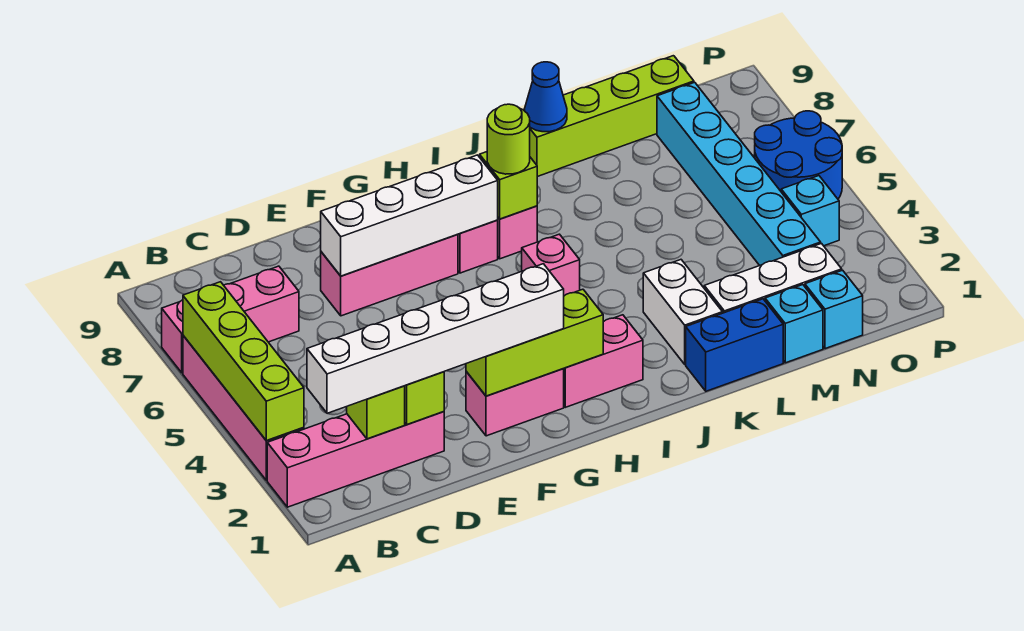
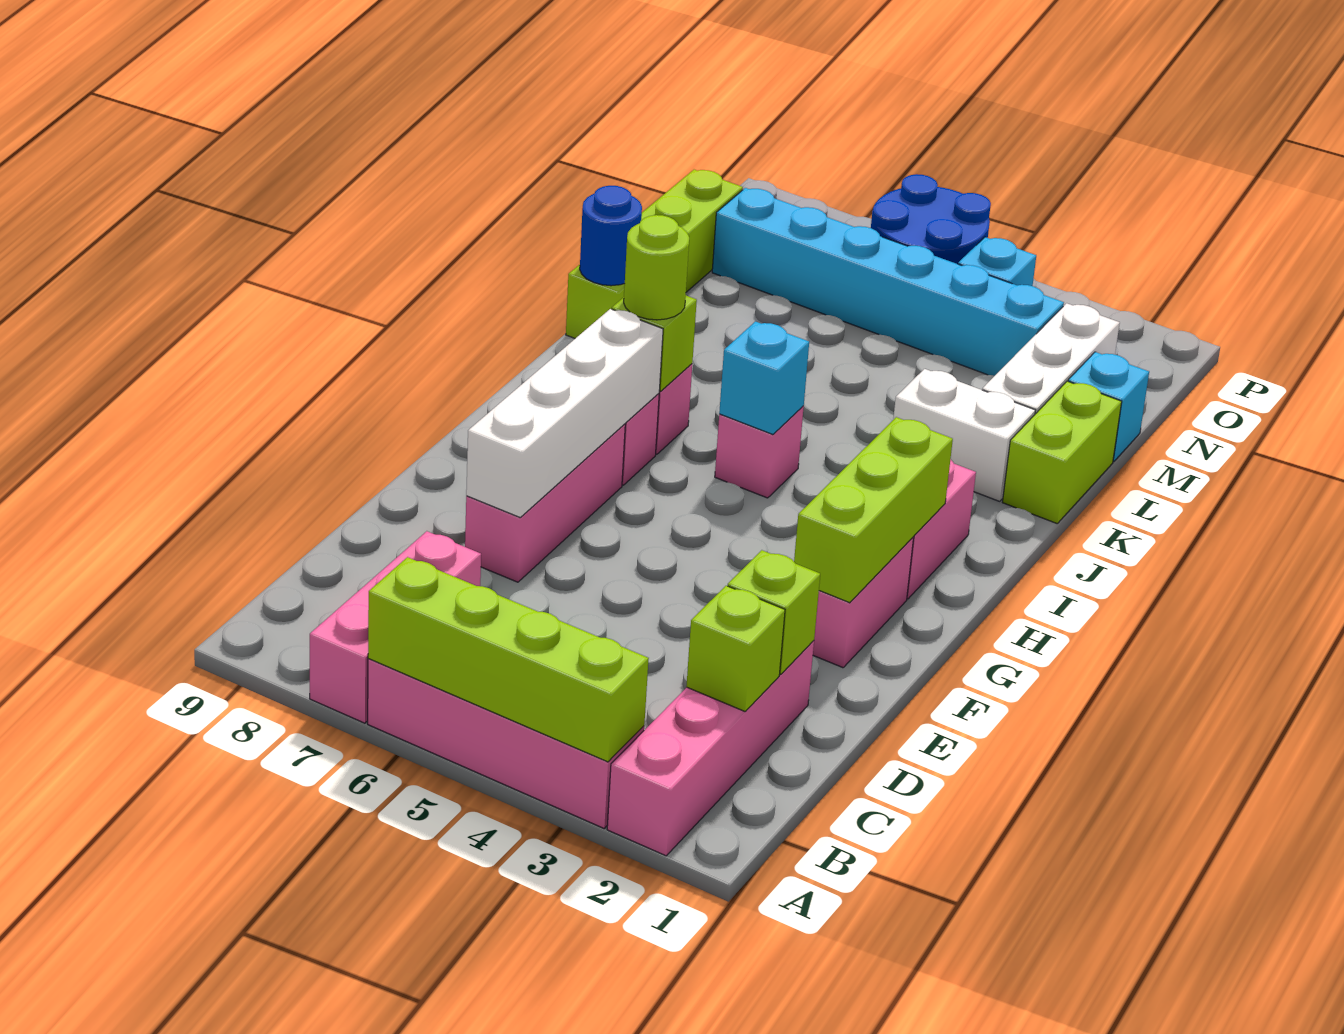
white brick B2:G2 level 3 -> none
blue brick K1:L1 level 1 -> lime brick K1:L1 level 1
blue cone K9 level 2 -> blue round brick K9 level 2
cyan brick N1 level 1 -> cyan brick I5 level 2

